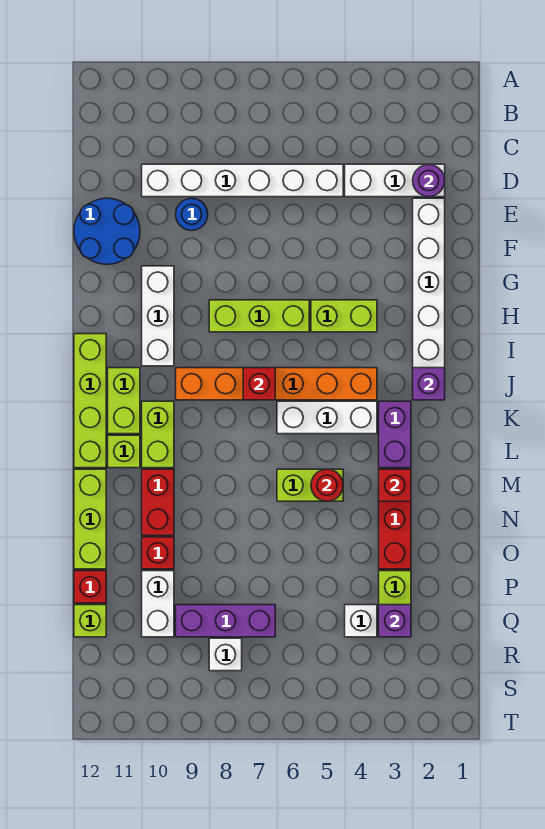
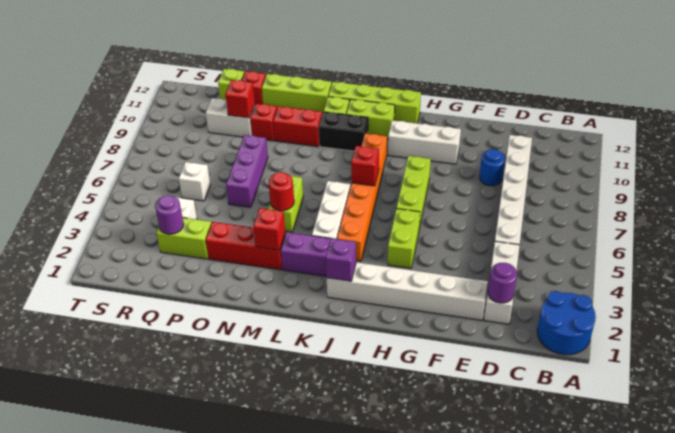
blue round brick E11:F12 level 1 -> blue round brick A1:B2 level 1
lime brick K10:L10 level 1 -> black brick K10:L10 level 1
none -> red brick P10 level 2
purple brick Q3 level 2 -> purple round brick Q3 level 2
purple brick Q7:Q9 level 1 -> purple brick O6:O8 level 1
white brick R8 level 1 -> white brick Q6 level 1

